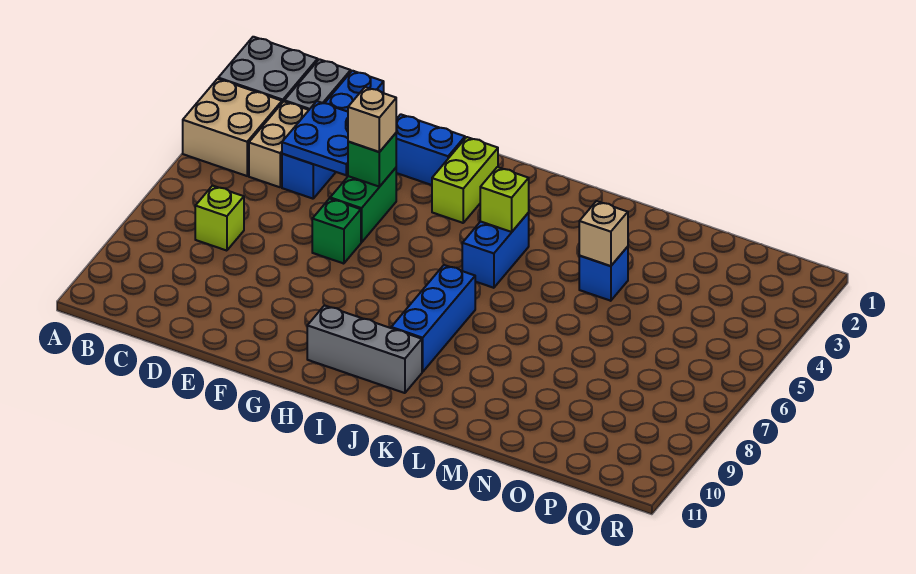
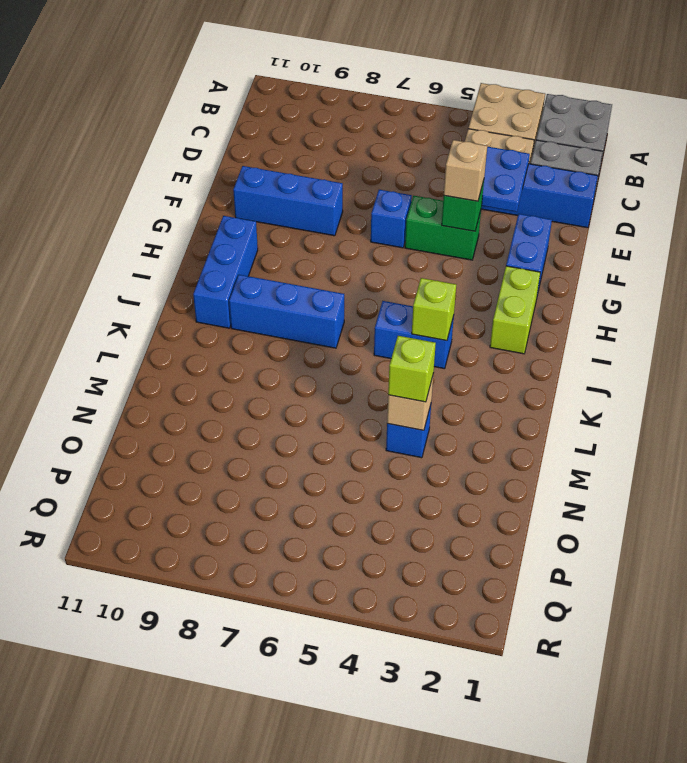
lime brick C7 level 1 -> lime brick M4 level 3
green brick F6 level 1 -> blue brick F6 level 1
none -> blue brick F8:F10 level 1
lime brick H2:H3 level 1 -> lime brick H2:I2 level 1
grey brick H10:J10 level 1 -> blue brick H10:J10 level 1

